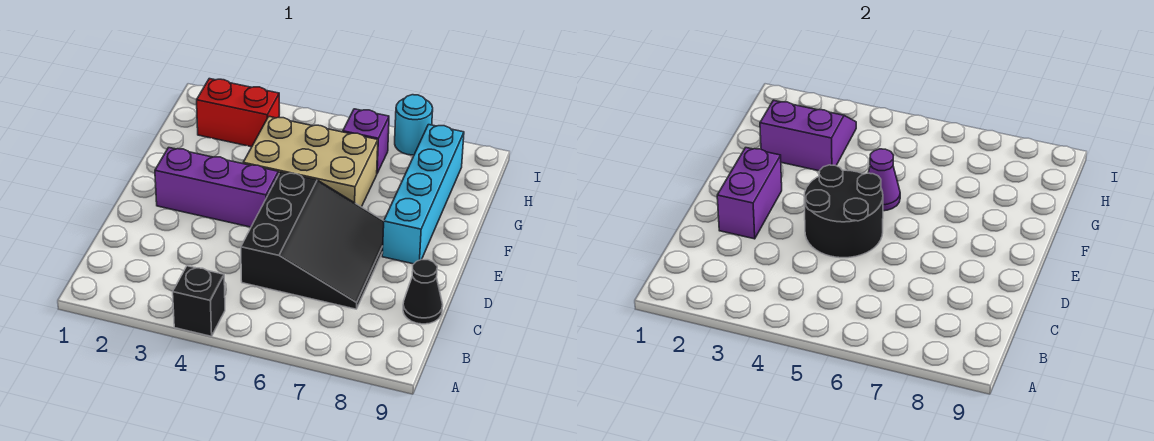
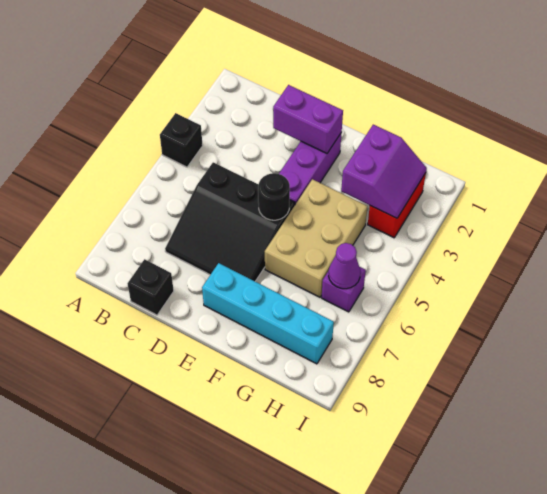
black cone C9 level 1 -> black brick C9 level 1
black round brick D4:E5 level 2 -> black round brick E5 level 2
purple cone F5 level 2 -> purple cone H6 level 2
cyan round brick I7 level 1 -> none

